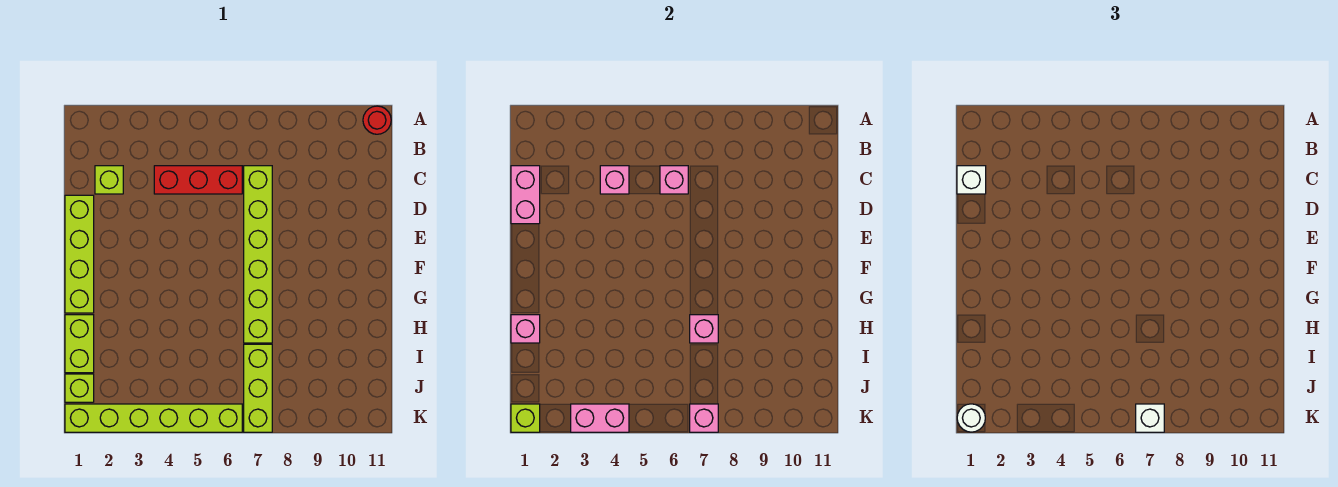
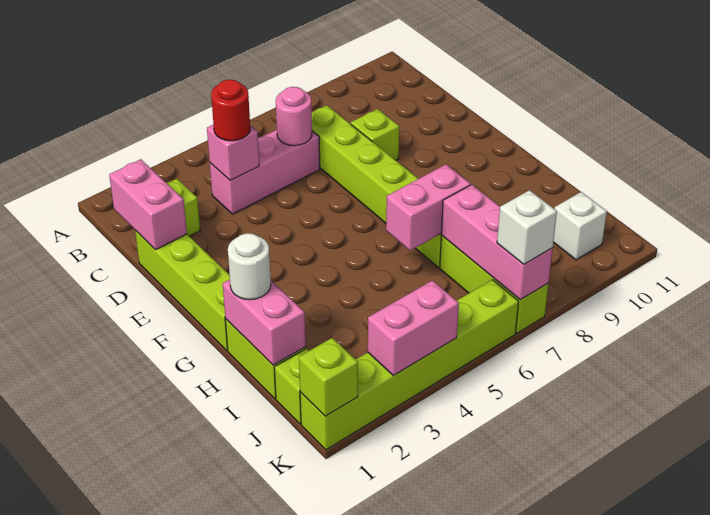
red round brick A11 level 1 -> red round brick C4 level 3
white brick C1 level 3 -> white brick J10 level 1
red brick C4:C6 level 1 -> pink brick C4:C6 level 1
pink brick C6 level 2 -> pink round brick C6 level 2
none -> lime brick D8 level 1
pink brick H1 level 2 -> pink brick H1:I1 level 2
pink brick H7 level 2 -> pink brick H6:H7 level 2
white round brick K1 level 3 -> white round brick H1 level 3
pink brick K7 level 2 -> pink brick I7:K7 level 2

